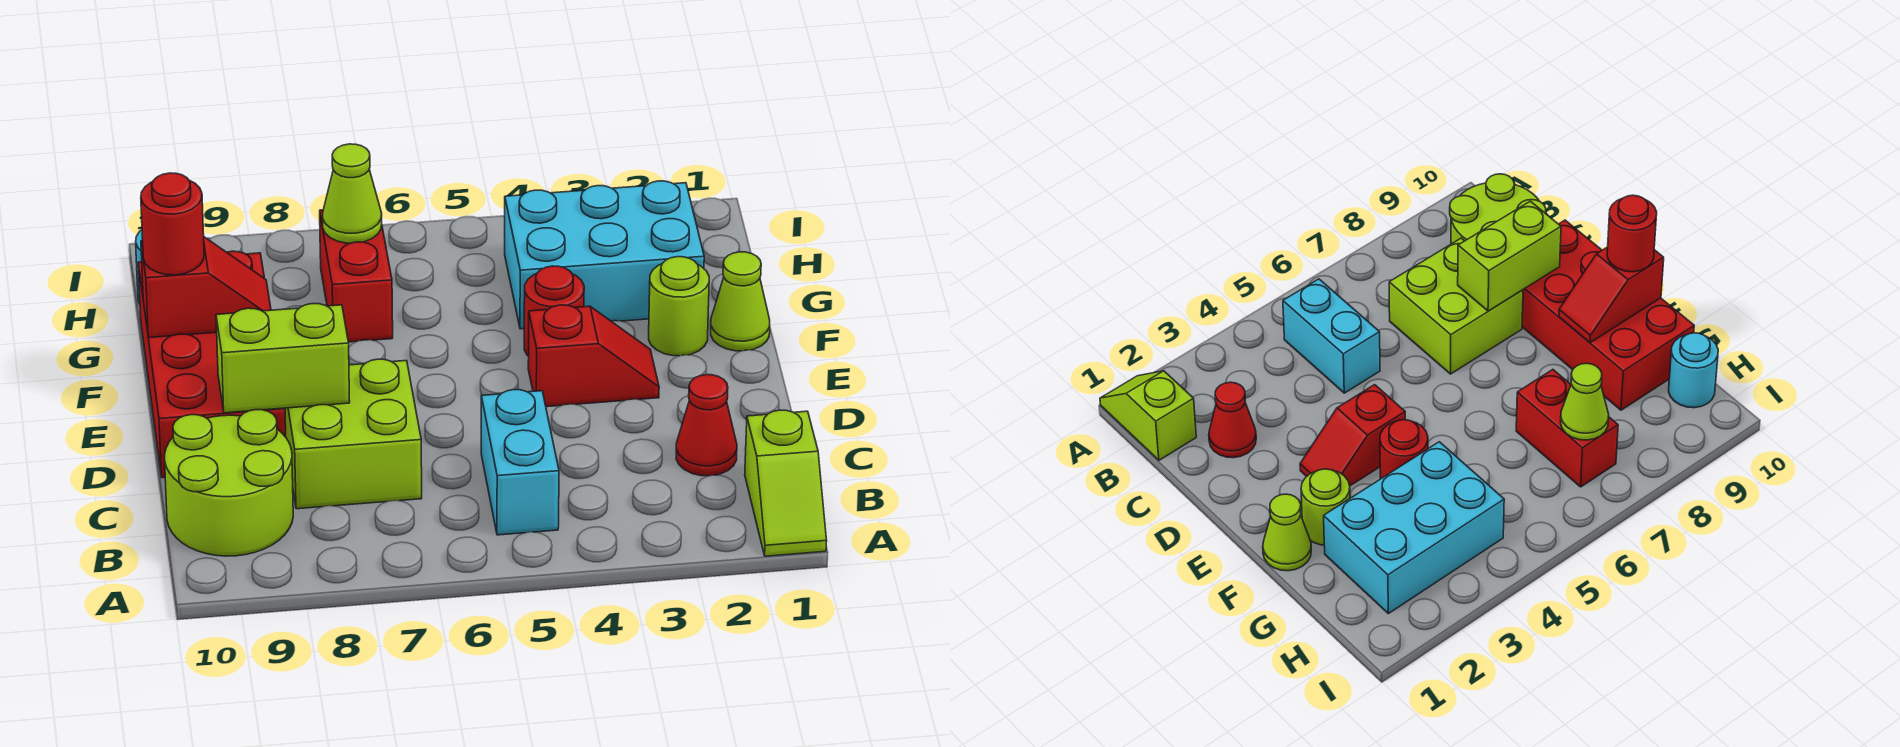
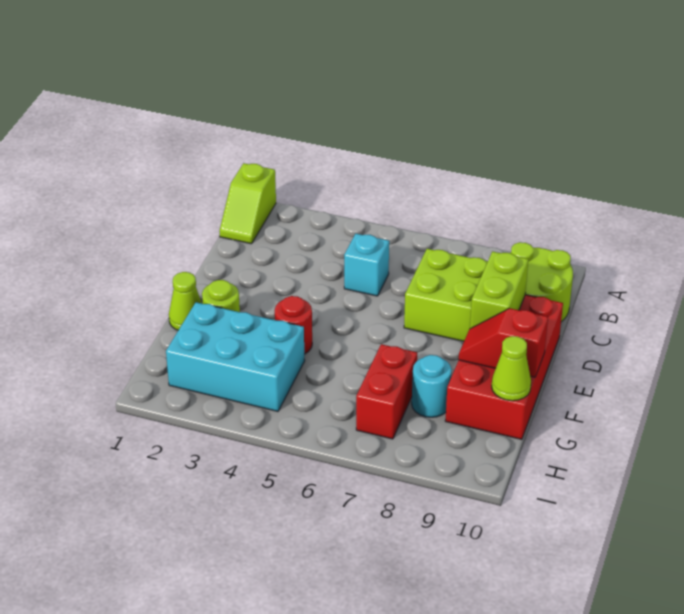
lime slope A1:B1 level 1 top B -> lime slope A1:B1 level 1 top A
cyan brick B5:C5 level 1 -> cyan brick C5 level 1
red cone C2 level 1 -> none
lime brick D8:D9 level 2 -> lime brick D9:E9 level 2
red slope E3:E4 level 1 top 4 -> none
red round brick F10 level 3 -> none
lime cone H7 level 2 -> lime cone G10 level 2
cyan round brick H10 level 1 -> cyan round brick G8 level 1

